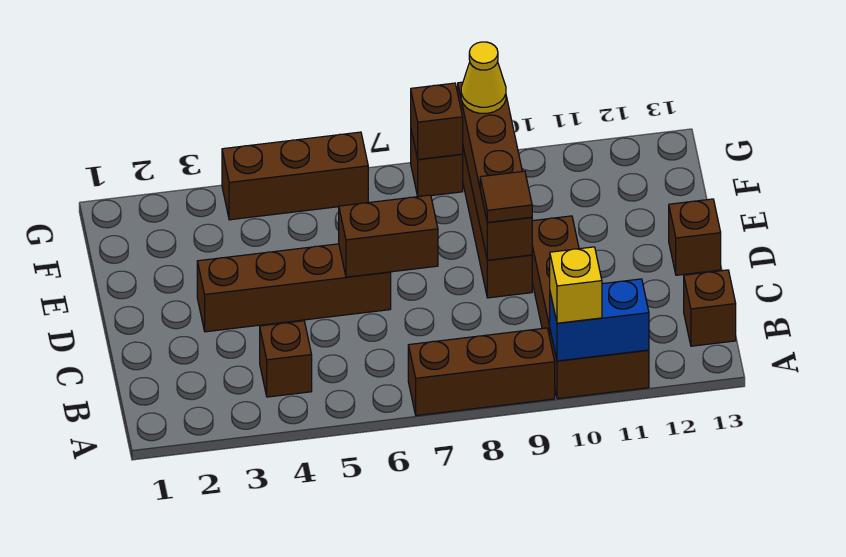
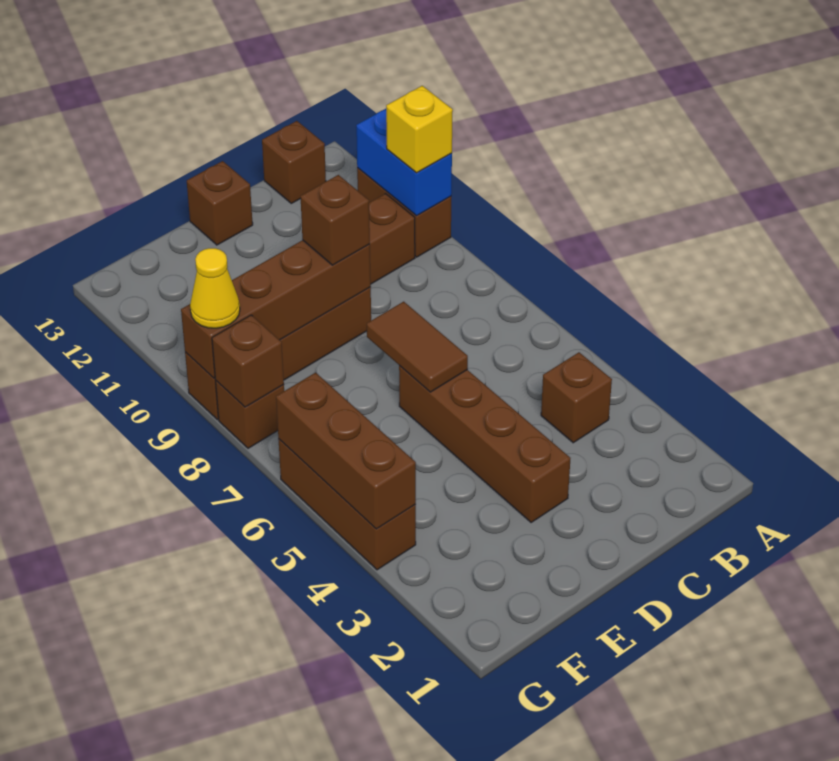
brown brick A7:A9 level 1 -> brown brick G4:G6 level 2
brown brick D6:D7 level 2 -> brown tile D6:D7 level 2
brown tile D9 level 3 -> brown brick D9 level 3

